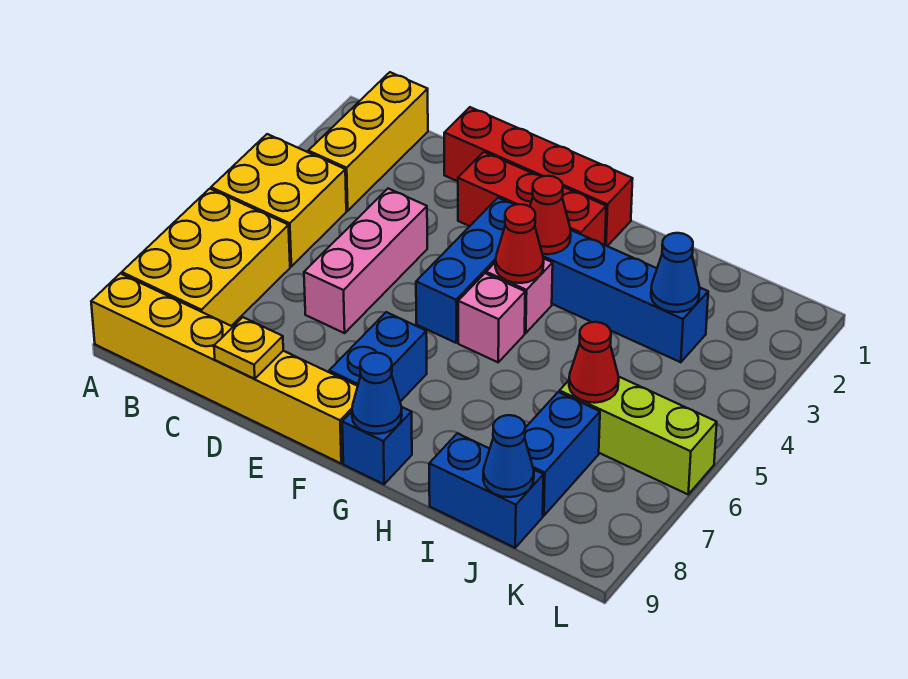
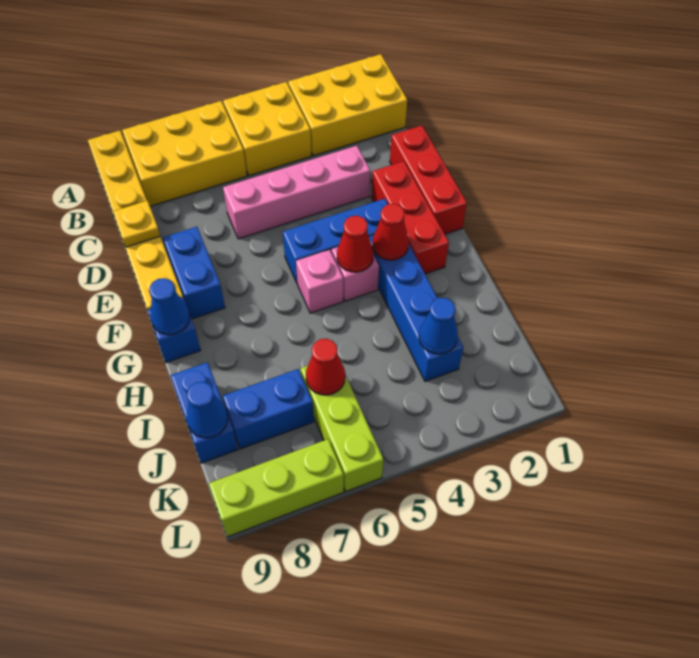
yellow brick B1:B3 level 1 -> yellow brick A1:B3 level 1
red brick D1:G1 level 1 -> red brick D1:F1 level 1
pink brick D4:D6 level 1 -> pink brick D3:D6 level 1
blue brick F7:F8 level 1 -> blue brick E8:F8 level 1
none -> lime brick L7:L9 level 1

